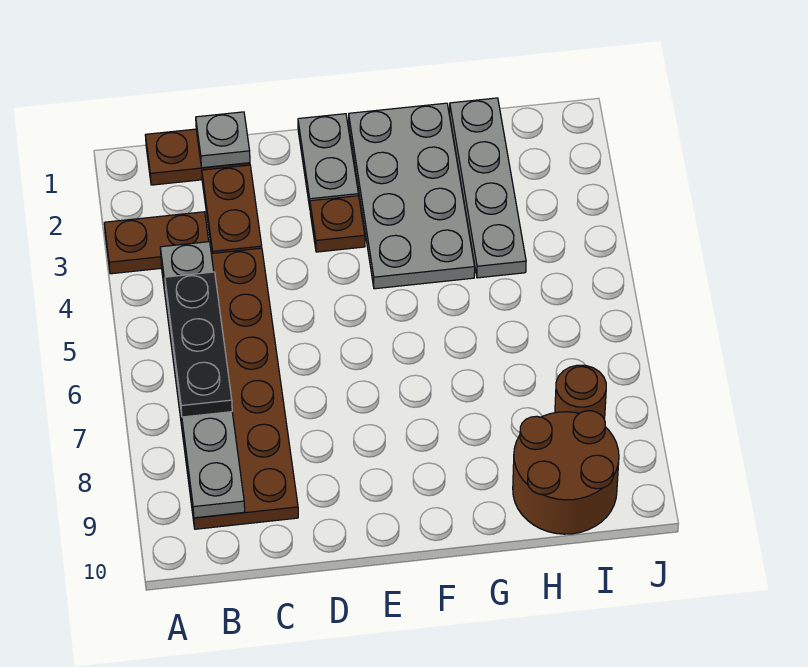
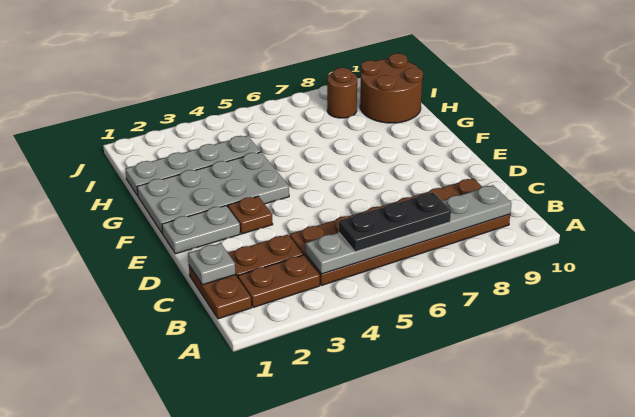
brown plate A3:B3 level 1 -> brown plate B2:B3 level 1

